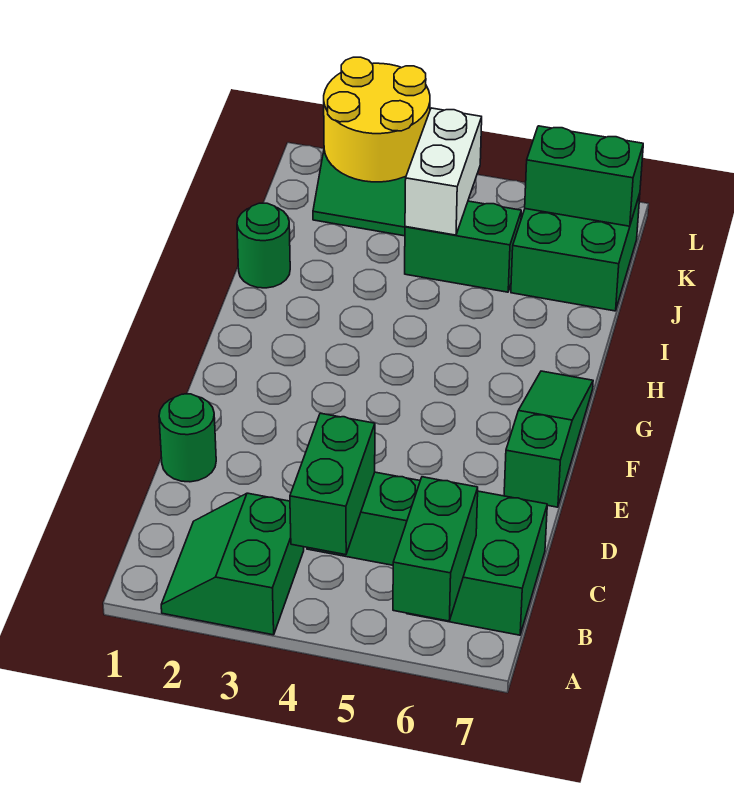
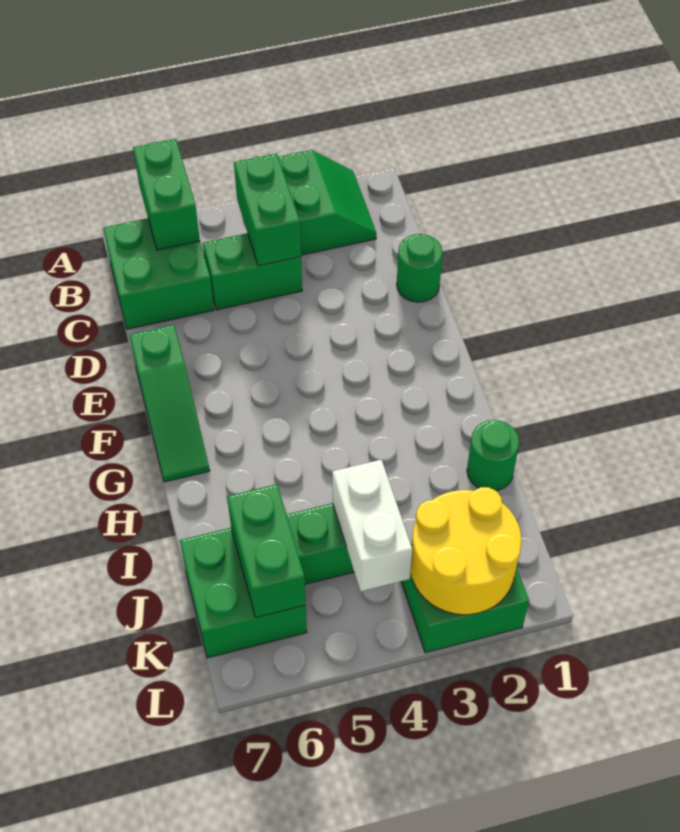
green brick K6:K7 level 2 -> green brick J6:K6 level 2

